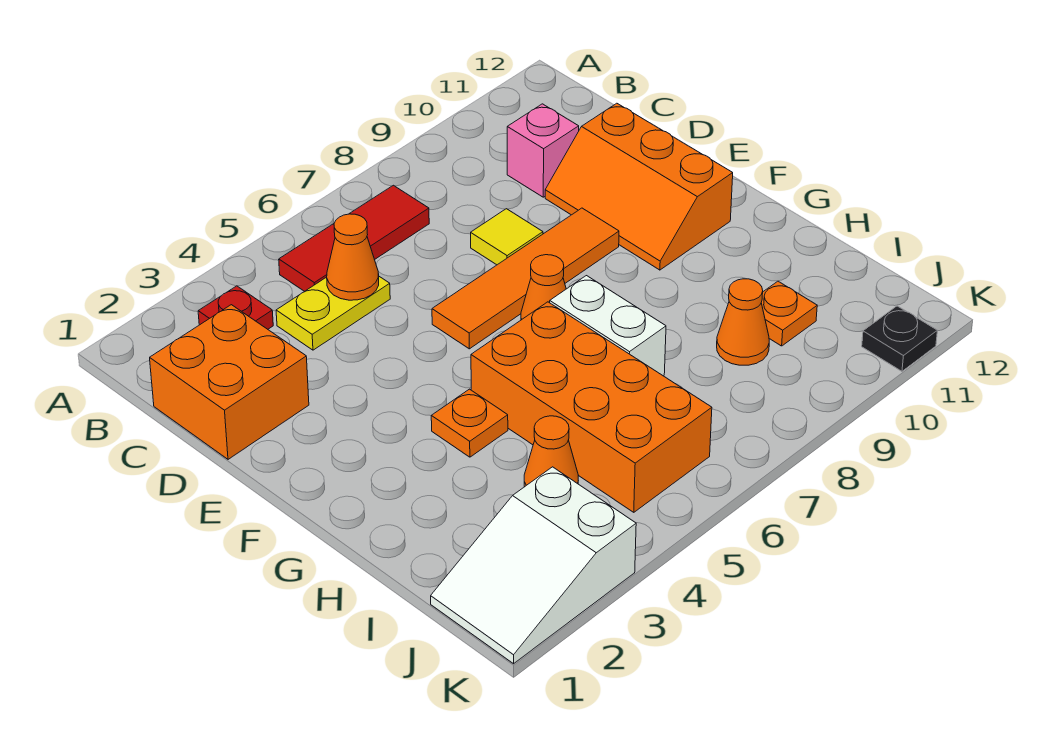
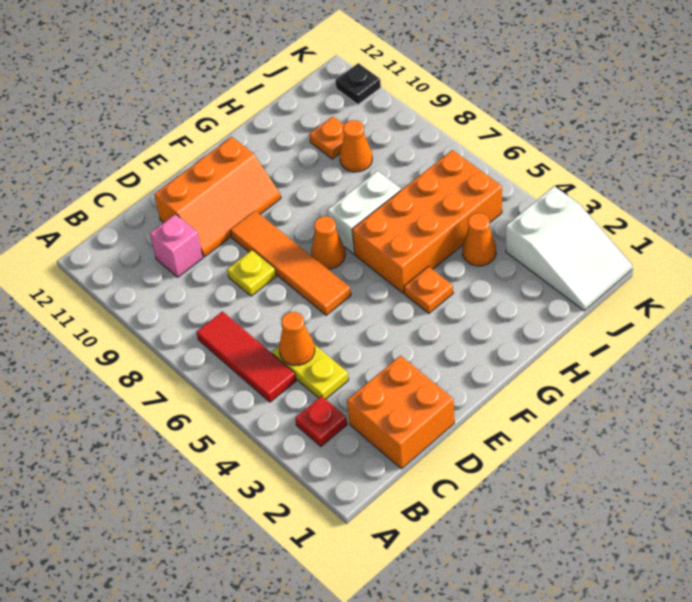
yellow tile D8 level 1 -> yellow plate D8 level 1

